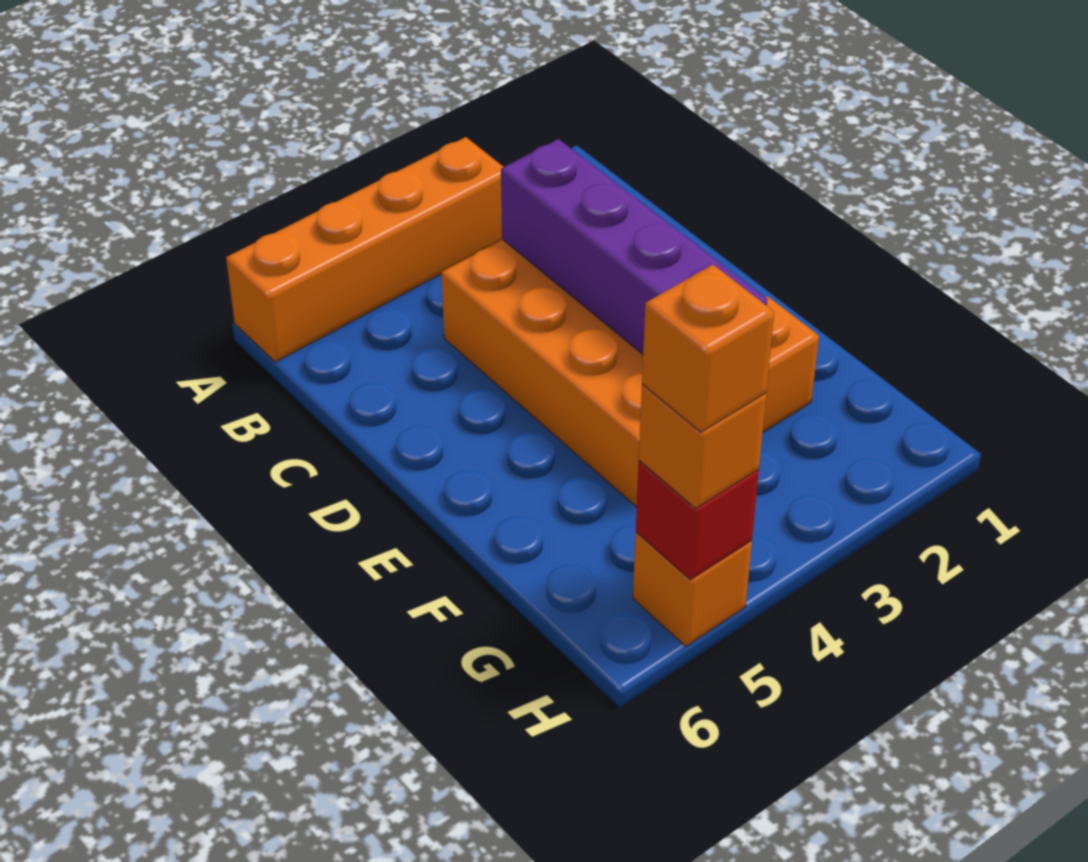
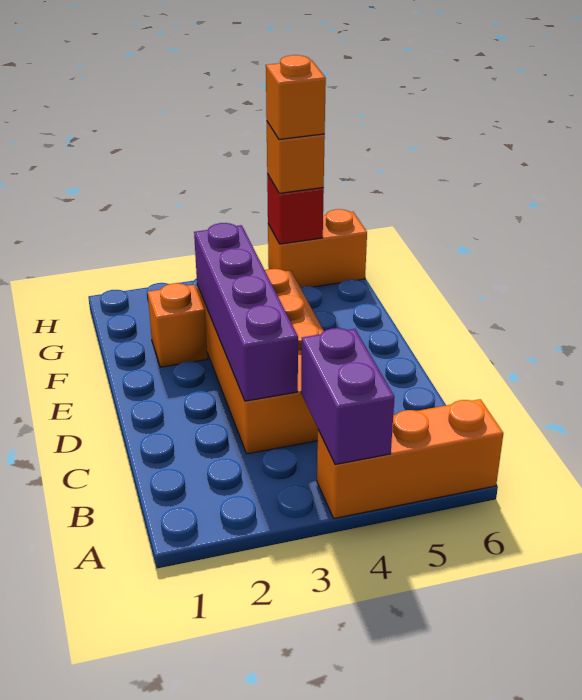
orange brick A3:A6 level 1 -> orange brick A4:A6 level 1
none -> purple brick A4:B4 level 2
orange brick H5 level 1 -> orange brick H5:H6 level 1

